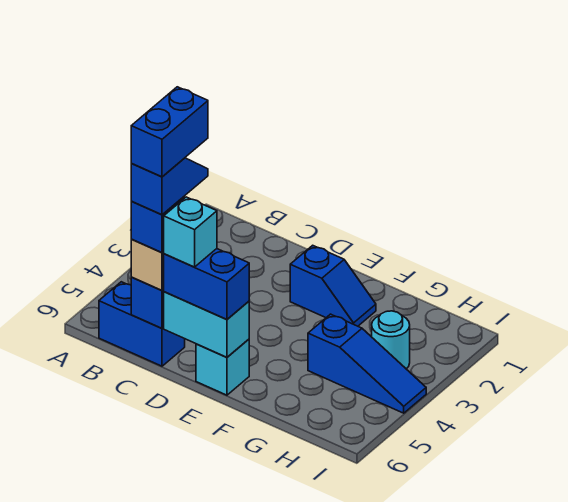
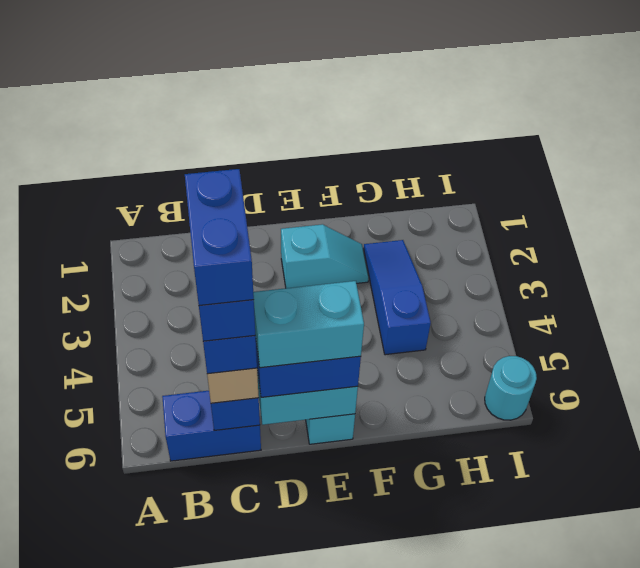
cyan brick D6 level 4 -> cyan brick D6:E6 level 4
blue slope E2:F2 level 1 top E -> cyan slope E2:F2 level 1 top E
blue slope G4:I4 level 1 top G -> blue slope G2:G4 level 1 top 4
cyan round brick H3 level 1 -> cyan round brick I6 level 1

